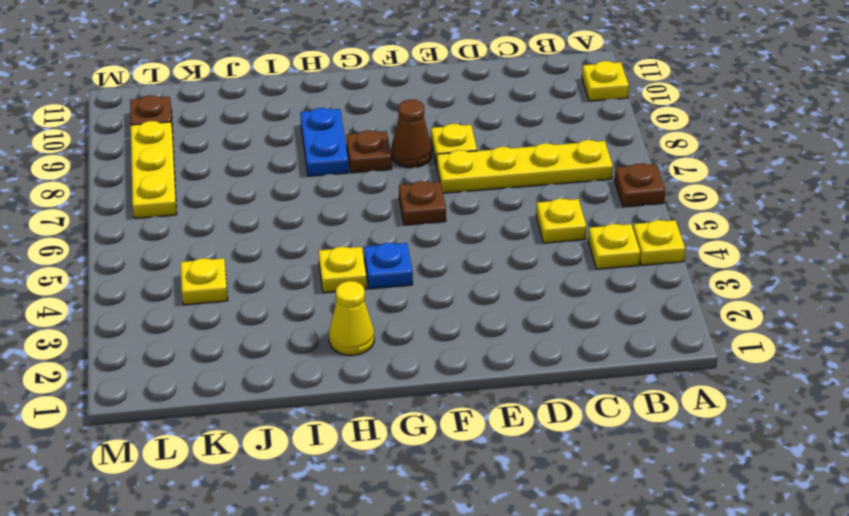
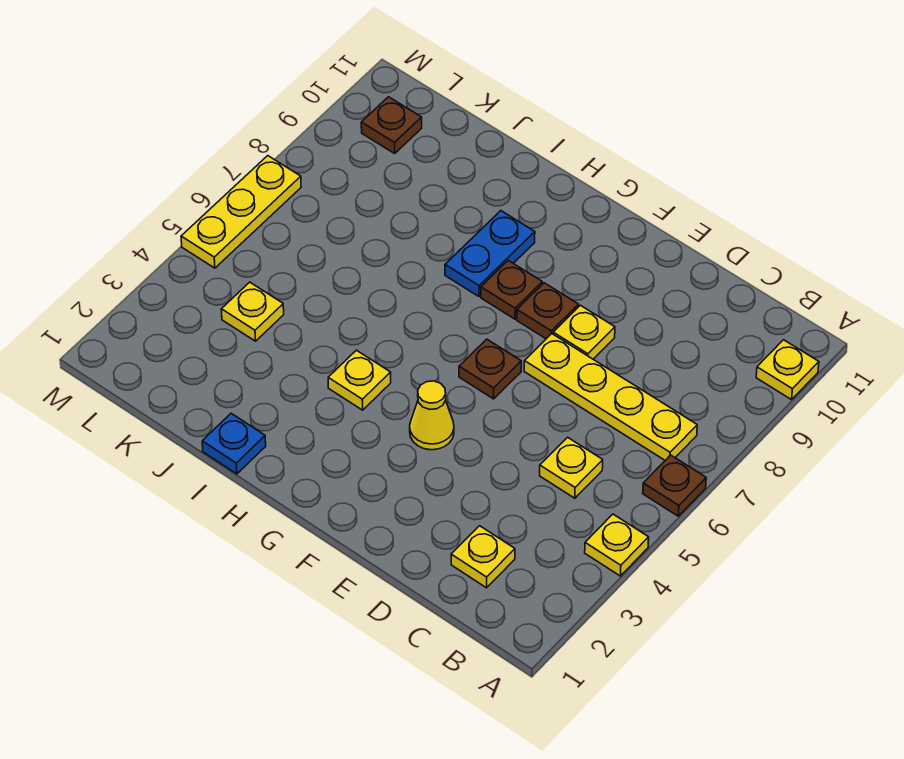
yellow plate B4 level 1 -> yellow plate C2 level 1
brown cone F8 level 1 -> brown plate F8 level 1
blue plate G4 level 1 -> blue plate I1 level 1
yellow cone H2 level 1 -> yellow cone F4 level 1
yellow plate L7:L9 level 1 -> yellow plate M5:M7 level 1

